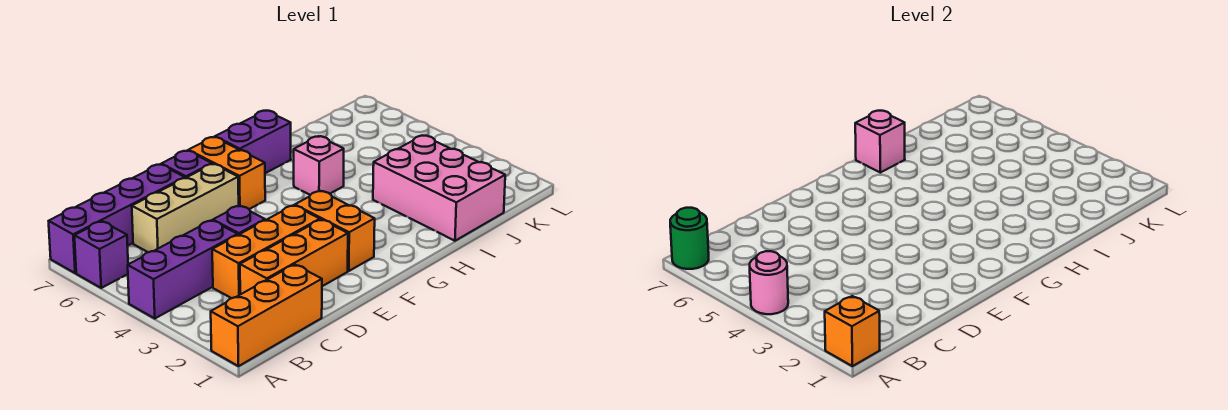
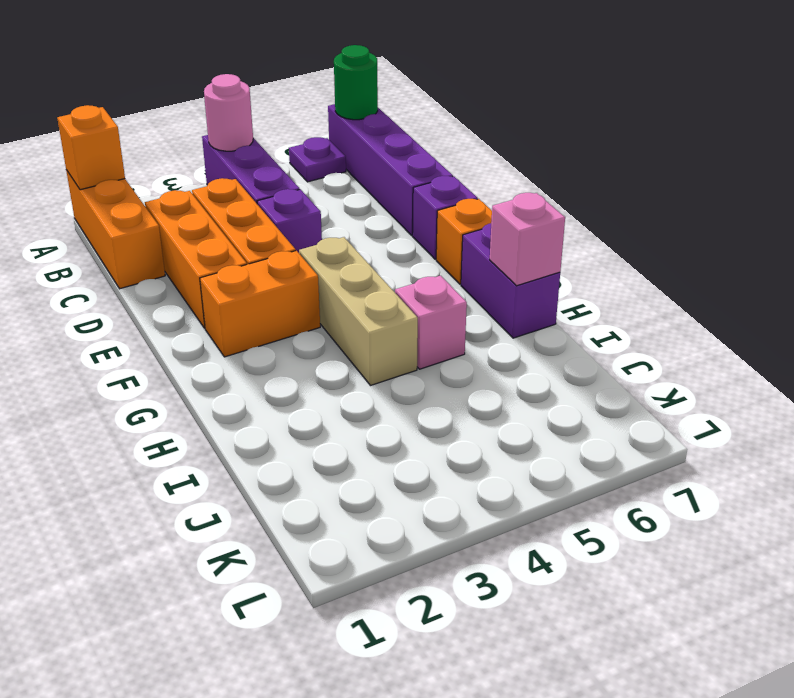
purple brick A6 level 1 -> purple plate A6 level 1
tan brick C6:E6 level 1 -> tan brick F4:H4 level 1
orange brick F6:F7 level 1 -> orange brick F7 level 1
pink brick I1:J3 level 1 -> none

